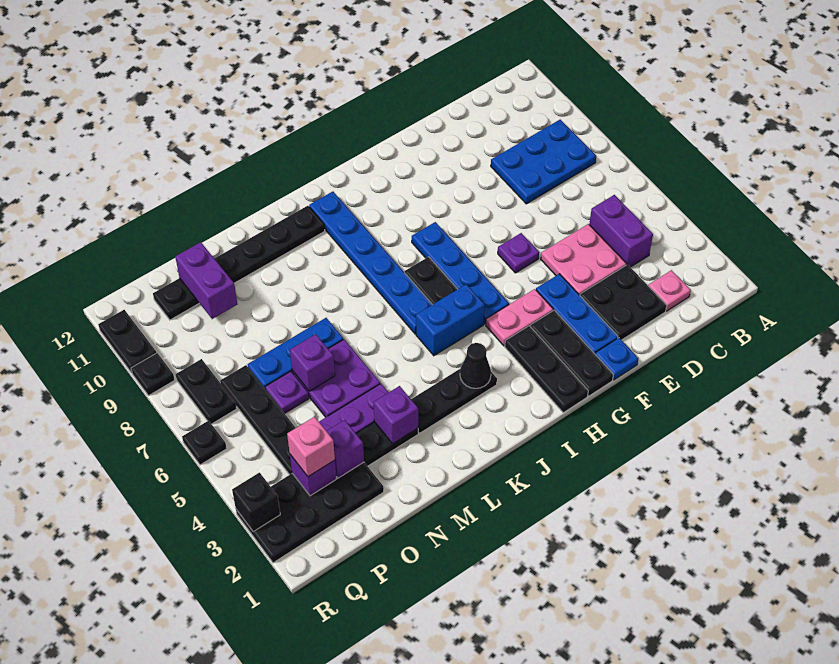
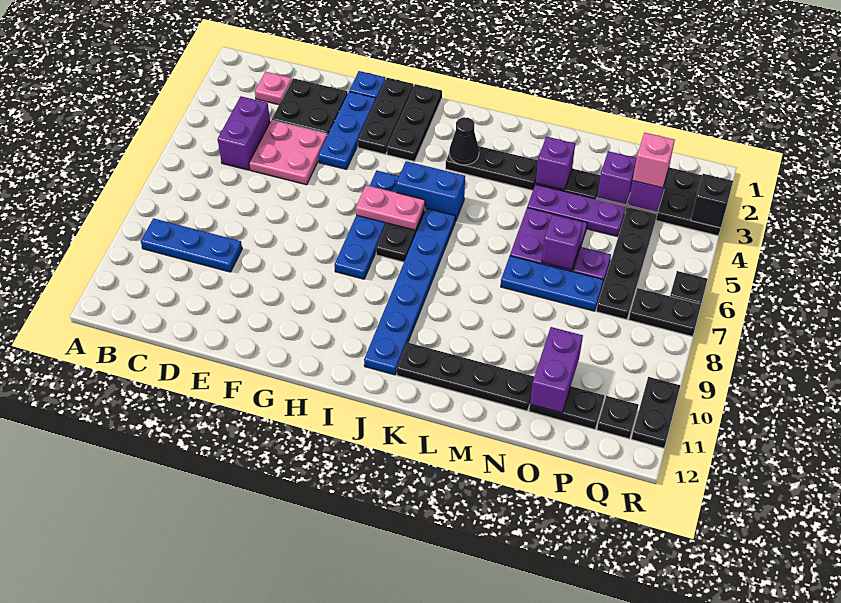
blue plate B8:D9 level 1 -> blue plate B9:D9 level 1
purple plate F6 level 1 -> none
pink plate G4:H4 level 1 -> pink plate H6:I6 level 2
black plate Q7:Q8 level 1 -> black plate Q7:R7 level 1
black plate R9 level 1 -> black plate Q11 level 1

